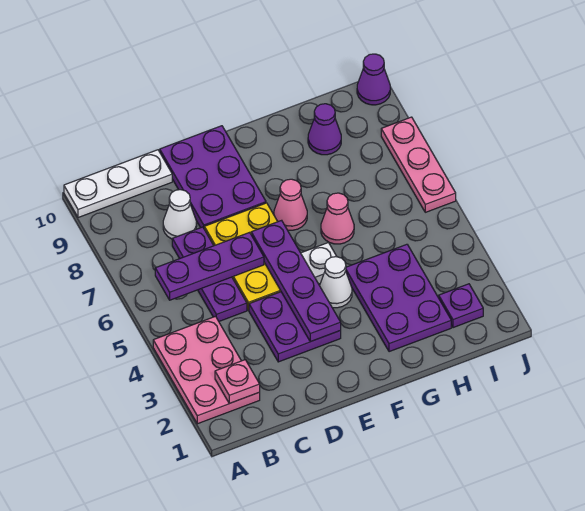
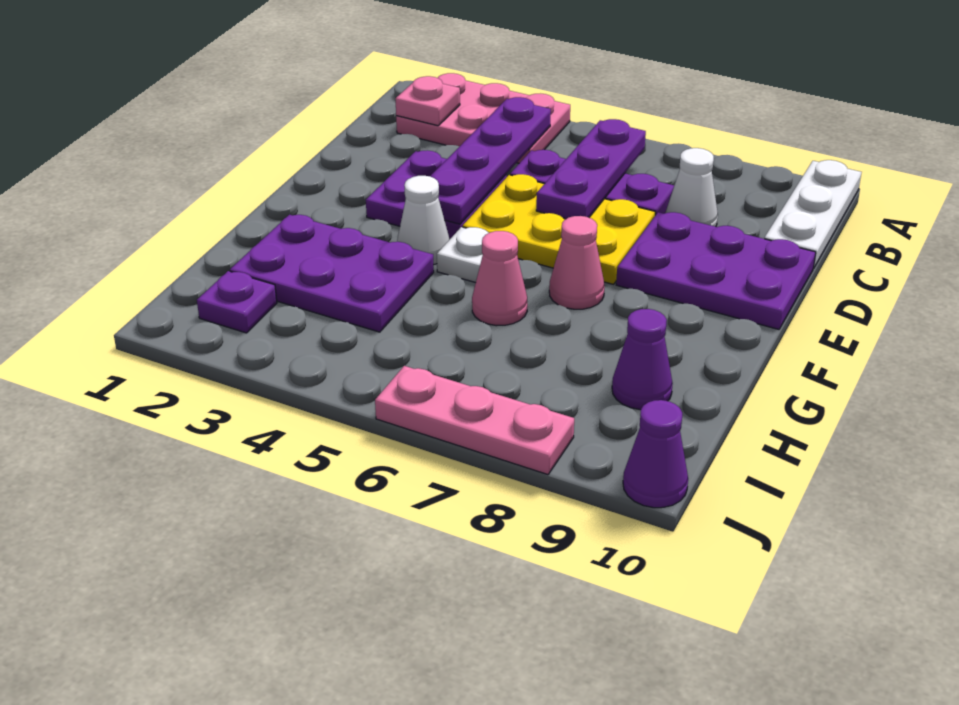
purple plate E3:E6 level 2 -> purple plate B4:E4 level 2

